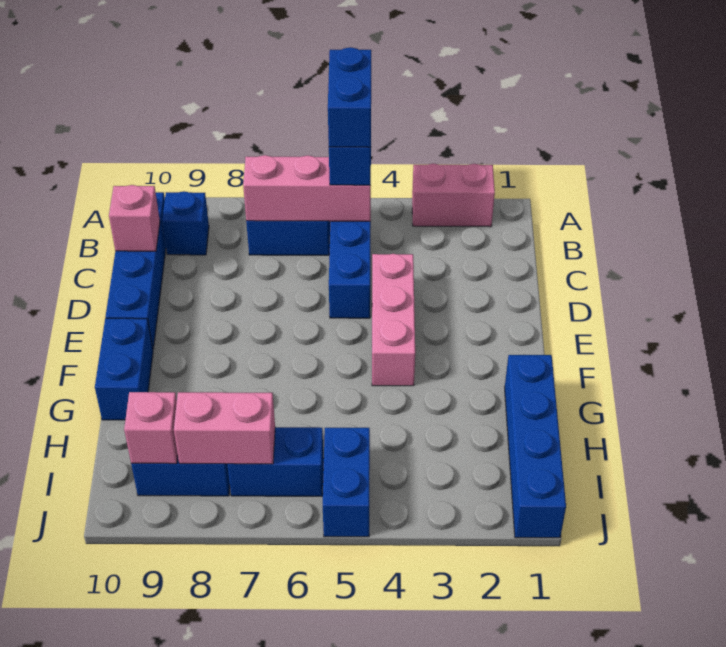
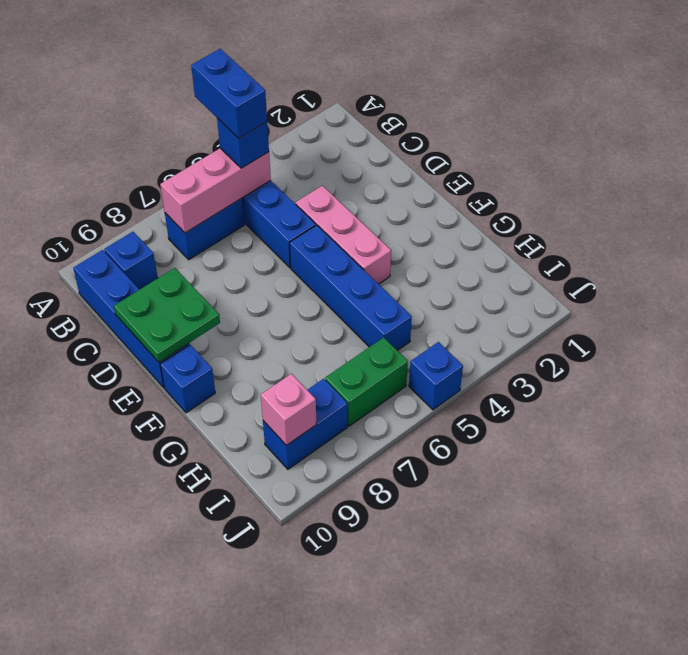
pink brick A2:A3 level 1 -> none
pink brick C10 level 2 -> none
none -> green plate D9:E10 level 2
blue brick F10:G10 level 1 -> blue brick F10 level 1
blue brick G1:J1 level 1 -> blue brick E5:H5 level 1
blue brick I5:J5 level 1 -> blue brick J5 level 1
blue brick I6:I7 level 1 -> green brick I6:I7 level 1
pink brick I7:I8 level 2 -> none

